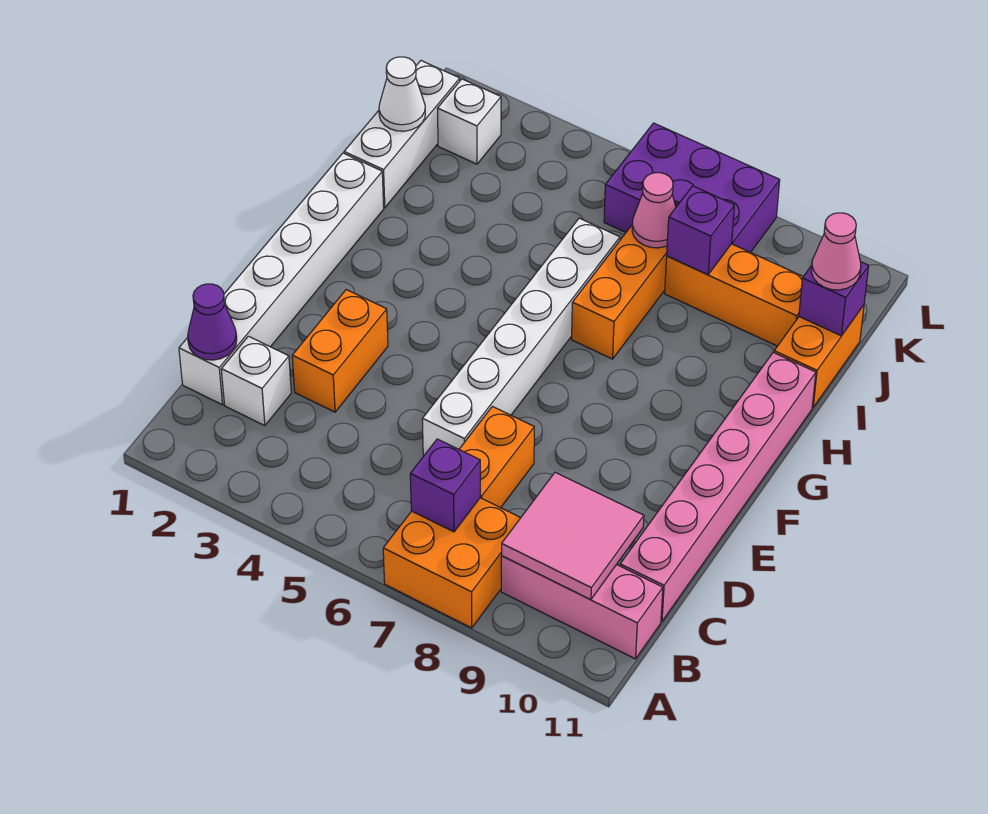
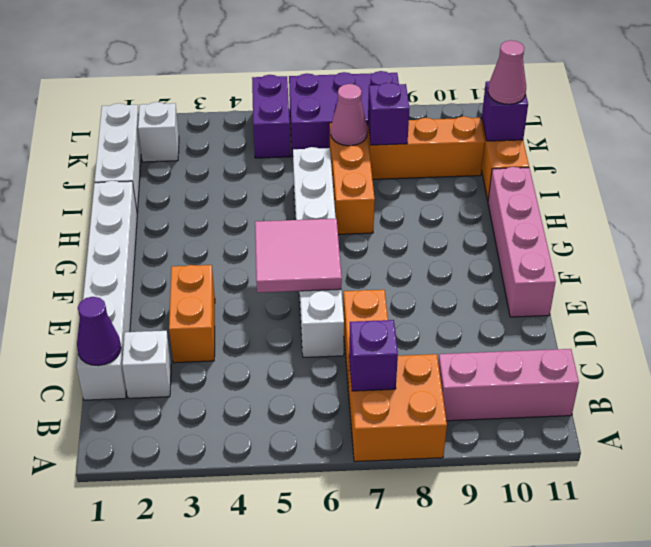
pink tile B9:C10 level 2 -> pink tile E5:F6 level 2
pink brick C11:H11 level 1 -> pink brick E11:H11 level 1
white cone J1 level 2 -> none
none -> purple brick K5:L5 level 1

